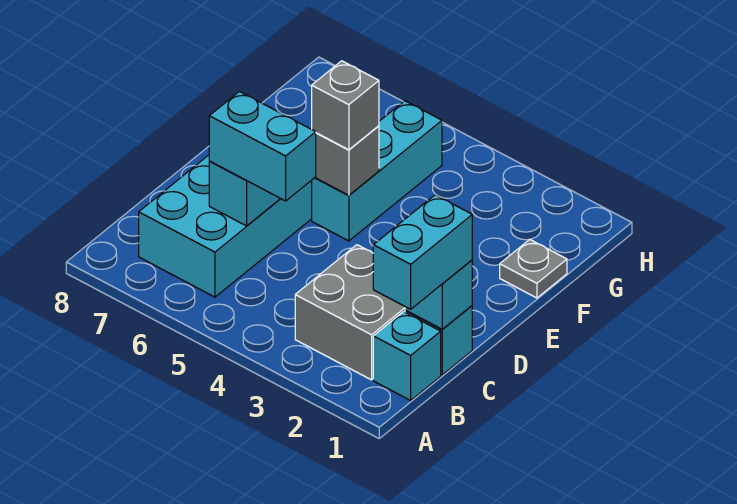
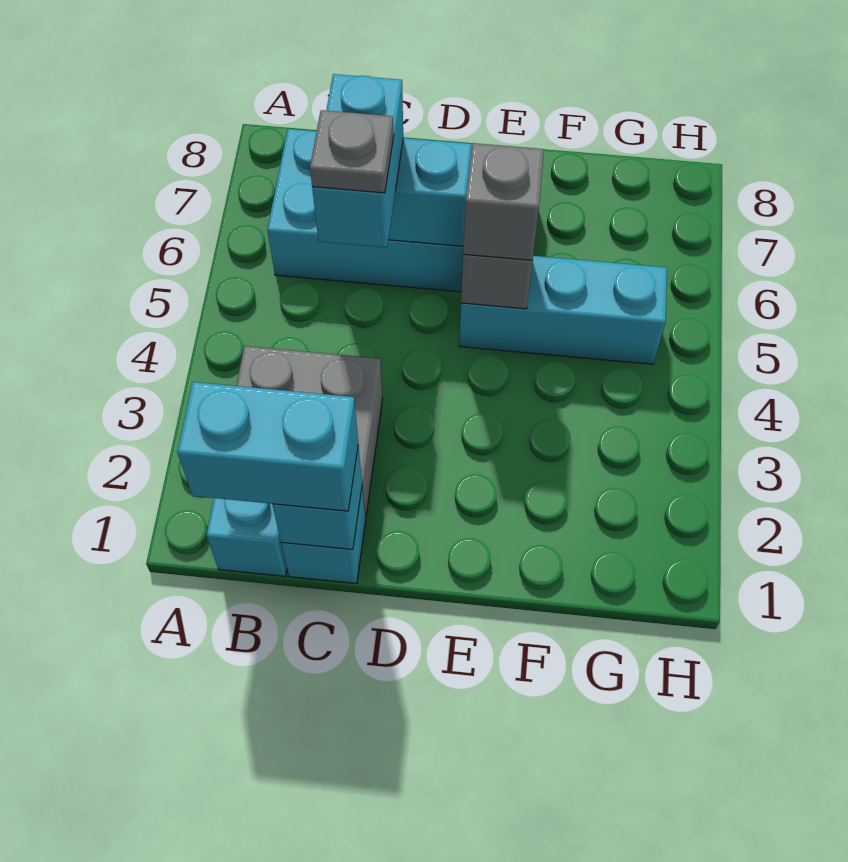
grey plate F1 level 1 -> grey plate C5 level 4

